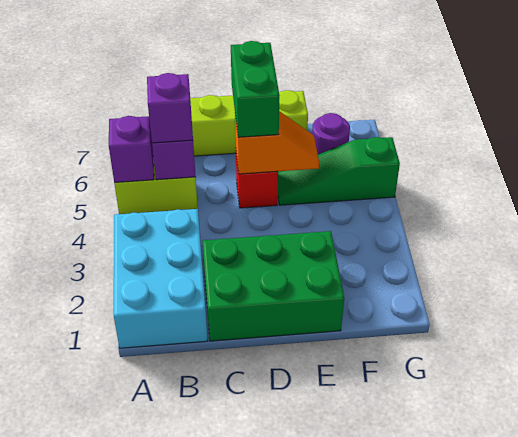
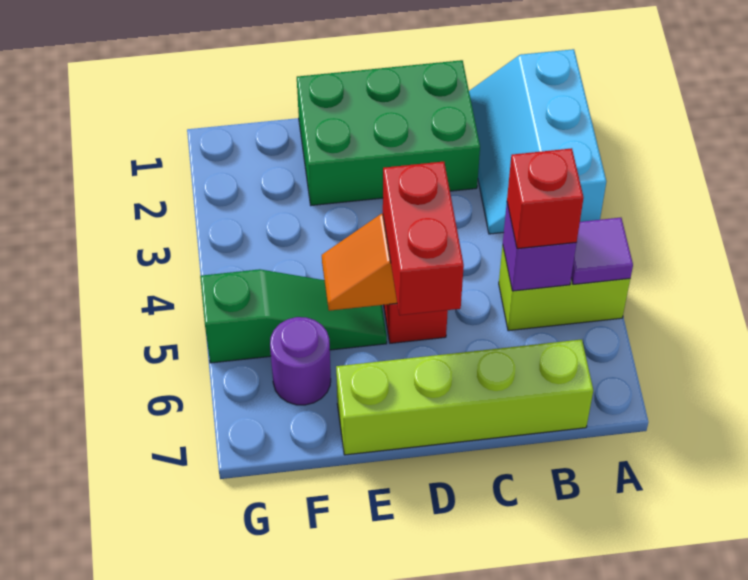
cyan brick A1:B3 level 1 -> cyan slope A1:B3 level 1 top A
purple brick A5 level 2 -> purple tile A5 level 2
purple brick B5 level 3 -> red brick B5 level 3
green brick D5:D6 level 3 -> red brick D5:D6 level 3

